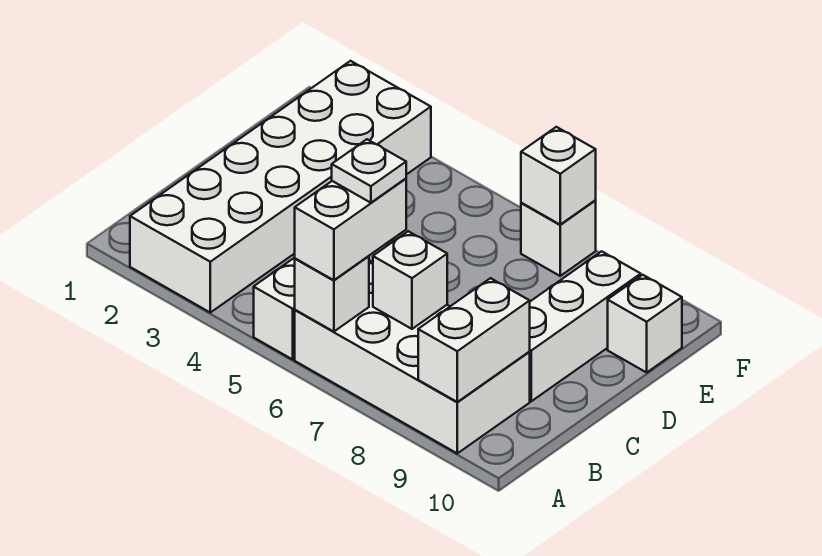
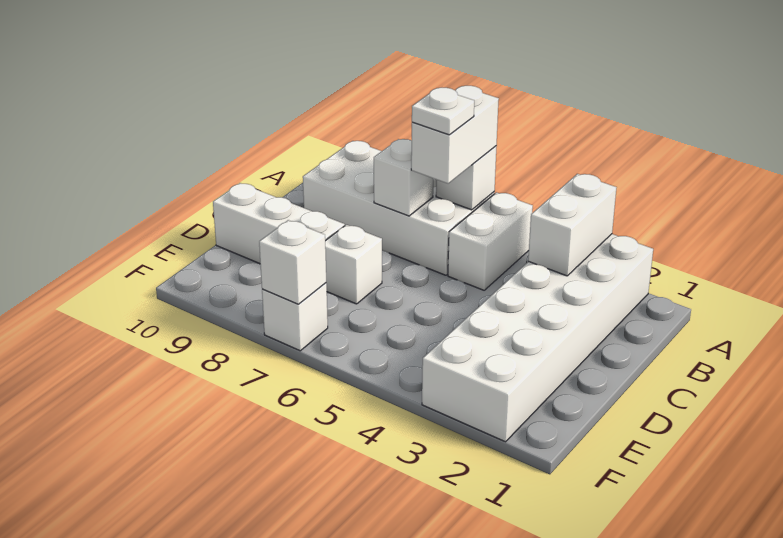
white brick A9:B9 level 2 -> white brick A3:B3 level 2
white brick C9:E9 level 1 -> white brick D8:D10 level 1
white brick E10 level 1 -> white brick D7 level 1

